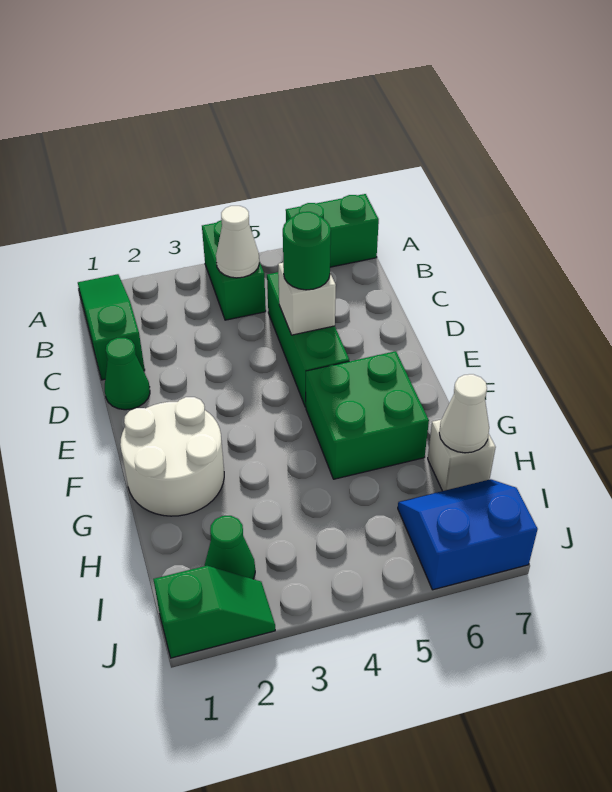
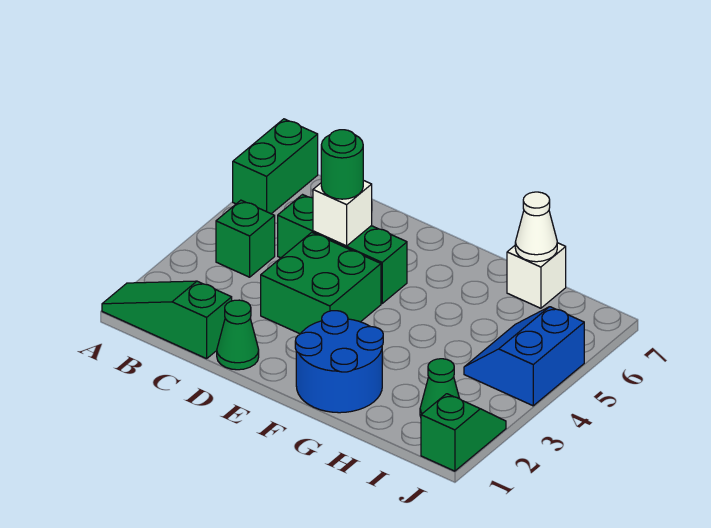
green brick A4:B4 level 1 -> green brick B4 level 1
white cone B4 level 2 -> none
white round brick F1:G2 level 1 -> blue round brick F1:G2 level 1
green brick F5:G6 level 1 -> green brick D3:E4 level 1
blue slope I6:J7 level 1 top J -> blue slope I4:J5 level 1 top J

